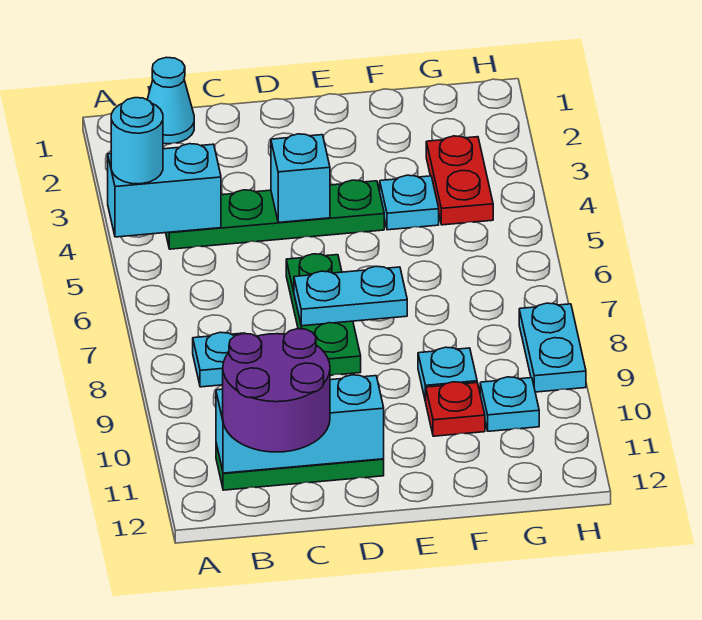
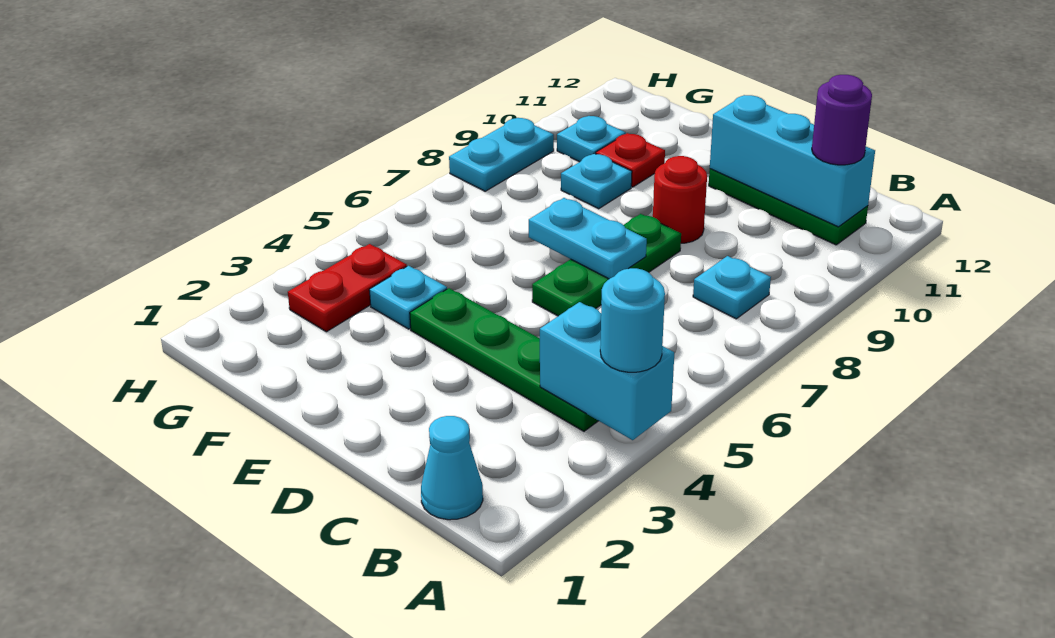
purple round brick B11:C12 level 3 -> purple round brick B11 level 3
cyan brick D4 level 2 -> none
none -> red round brick D9 level 1

